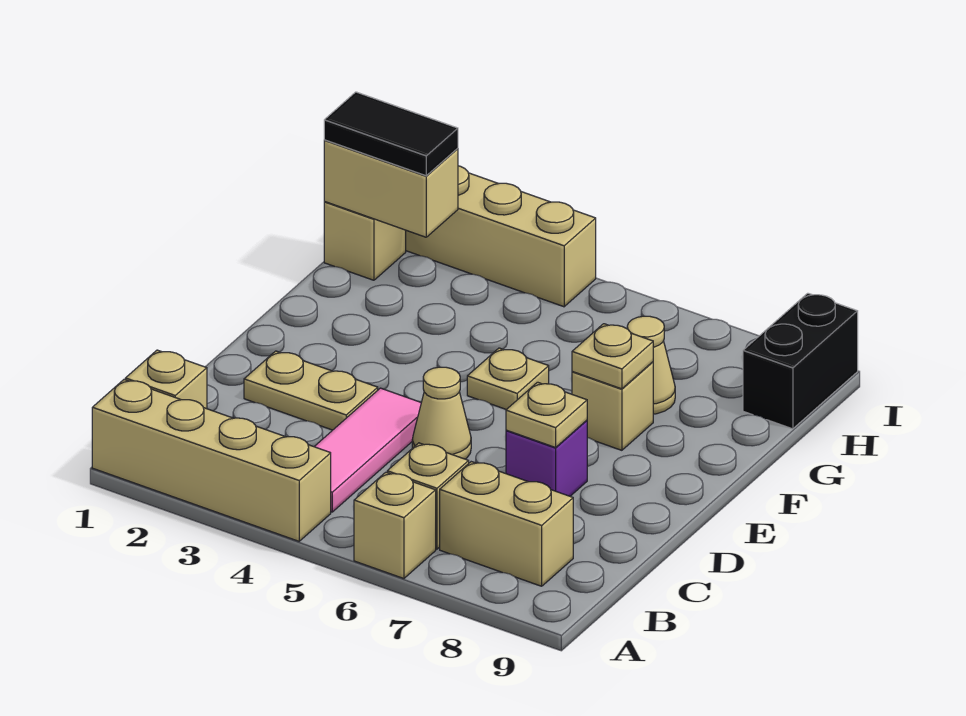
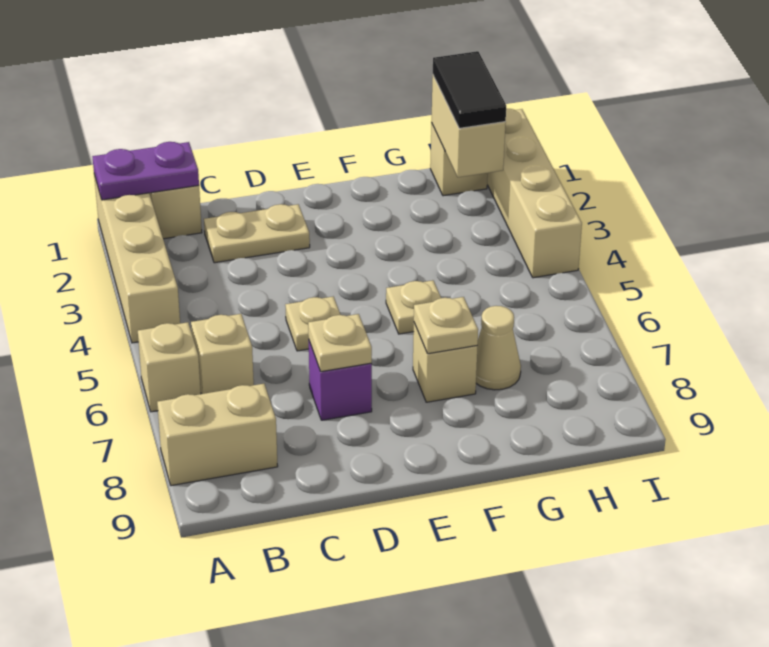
none -> purple plate A1:B1 level 2
pink tile B4:D4 level 1 -> none
tan brick B7:B8 level 1 -> tan brick A8:B8 level 1
tan plate D2:D3 level 1 -> tan plate C2:D2 level 1
tan cone D5 level 1 -> tan plate D5 level 1
black brick H9:I9 level 1 -> none

